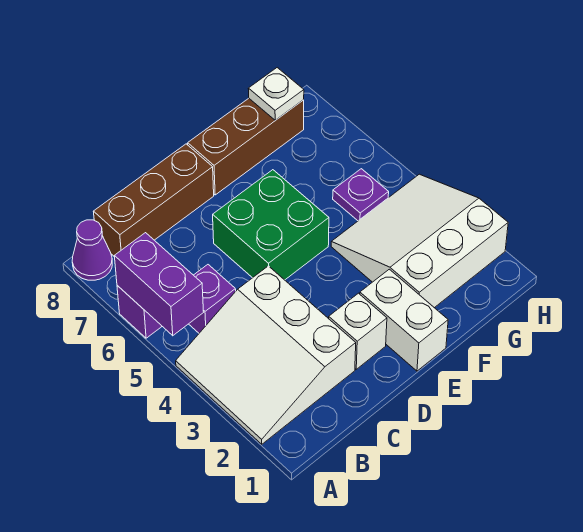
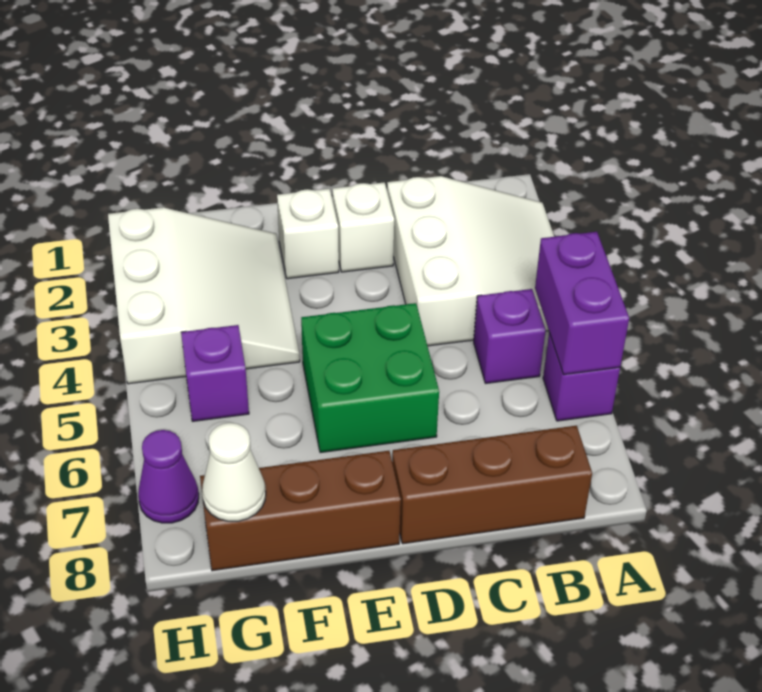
purple cone A8 level 1 -> purple cone H7 level 1
white brick E1:E2 level 1 -> white brick E2 level 1
white slope F2:H4 level 1 top 2 -> white slope F2:H4 level 1 top H
purple plate G5 level 1 -> purple brick G5 level 1
white plate G8 level 2 -> white cone G8 level 2

